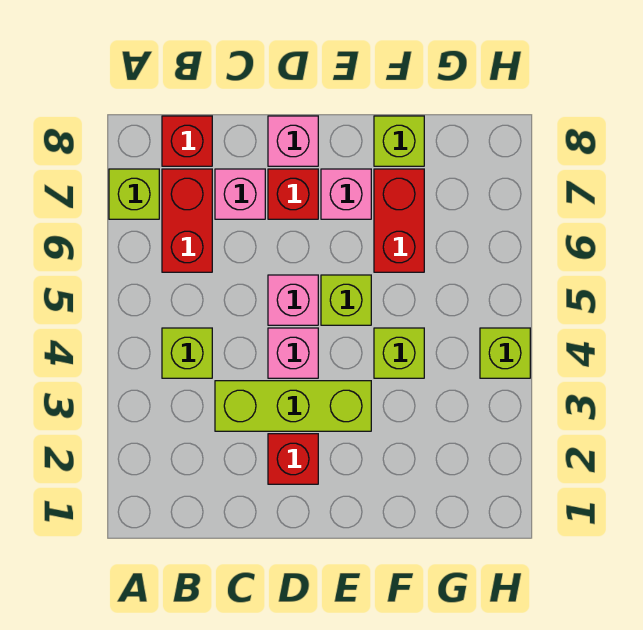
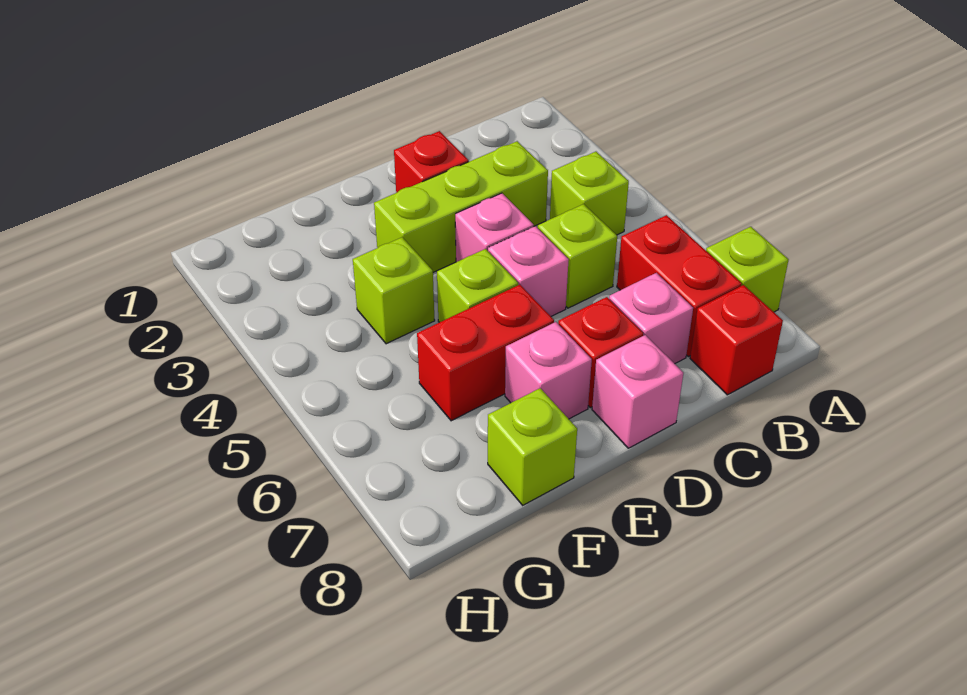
red brick F6:F7 level 1 -> red brick E6:F6 level 1
lime brick H4 level 1 -> lime brick C5 level 1

